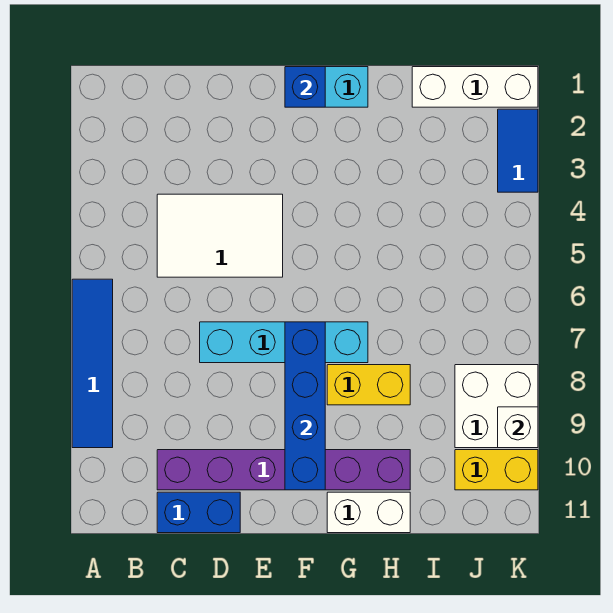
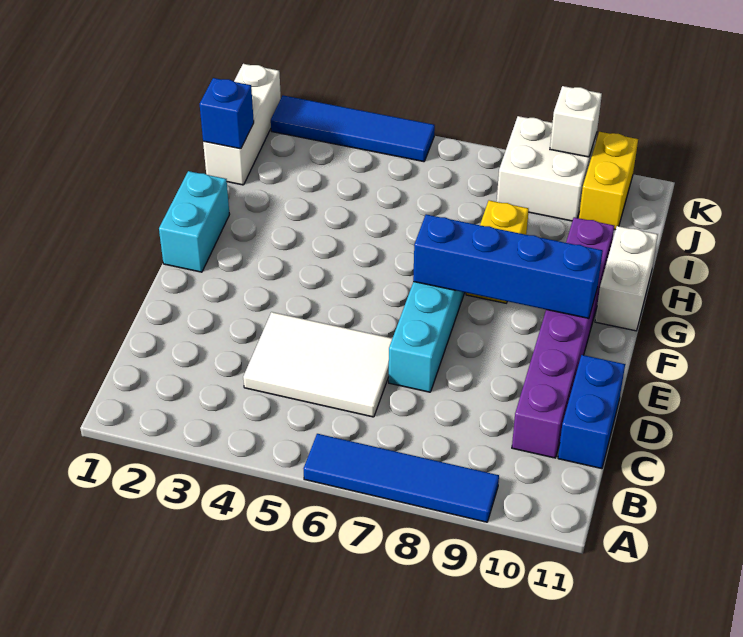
white tile C4:E5 level 1 -> white tile C4:D6 level 1
blue brick F1 level 2 -> blue brick I1 level 2
blue tile K2:K3 level 1 -> blue tile K2:K5 level 1

